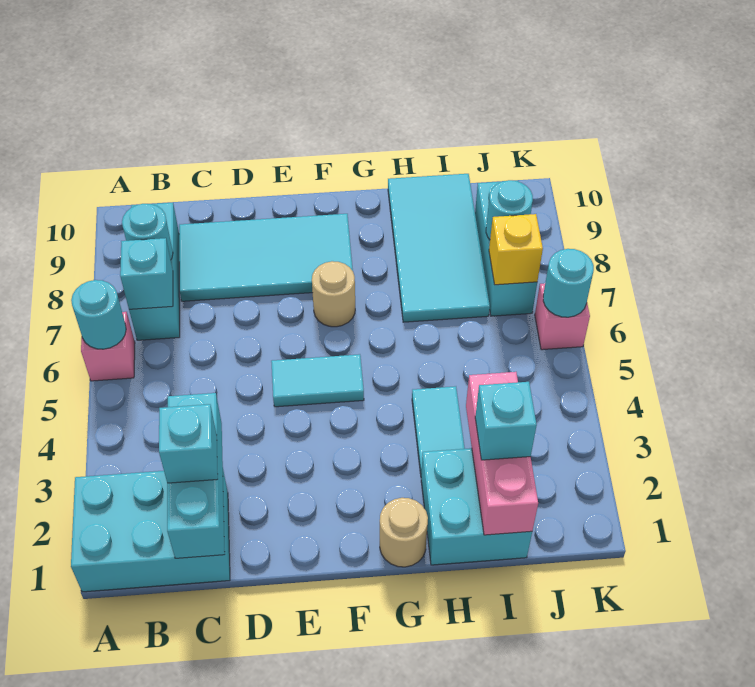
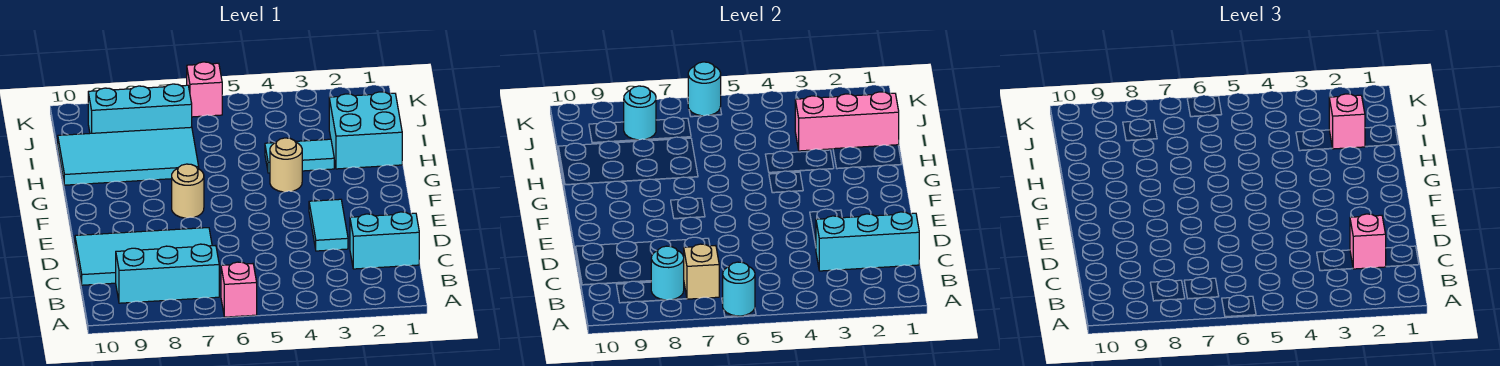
cyan brick A1:C2 level 1 -> cyan brick C1:C2 level 1
cyan brick B7 level 2 -> tan brick B7 level 2
cyan brick C2 level 3 -> pink brick C2 level 3
cyan tile C8:F9 level 1 -> cyan tile C7:D10 level 1
cyan tile E5:F5 level 1 -> cyan tile D3:E3 level 1
tan round brick G1 level 1 -> tan round brick G4 level 1
cyan brick I2 level 3 -> pink brick I2 level 3
yellow brick J7 level 2 -> none

